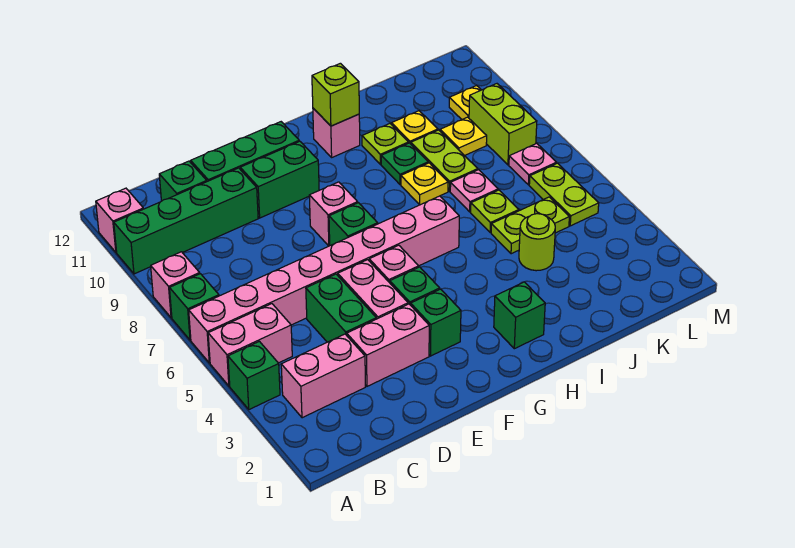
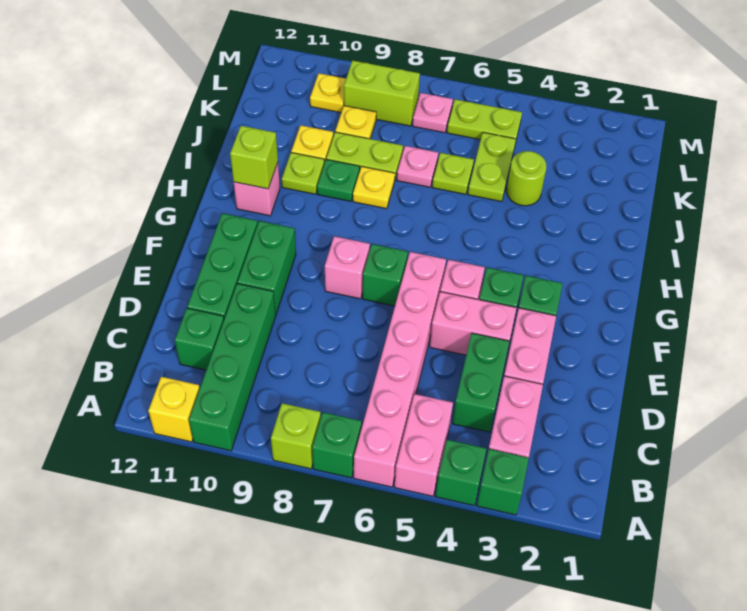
pink brick A6:H6 level 1 -> pink brick A6:F6 level 1
pink brick A8 level 1 -> lime brick A8 level 1
pink brick A11 level 1 -> yellow brick A11 level 1
green brick D4:D5 level 1 -> green brick C4:D4 level 1
green brick H2 level 1 -> green brick A3 level 1

